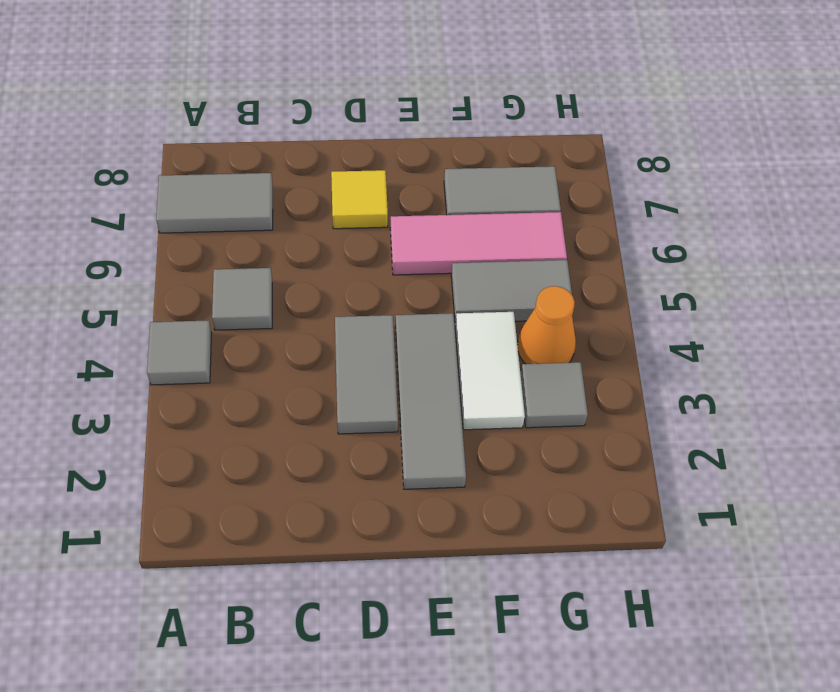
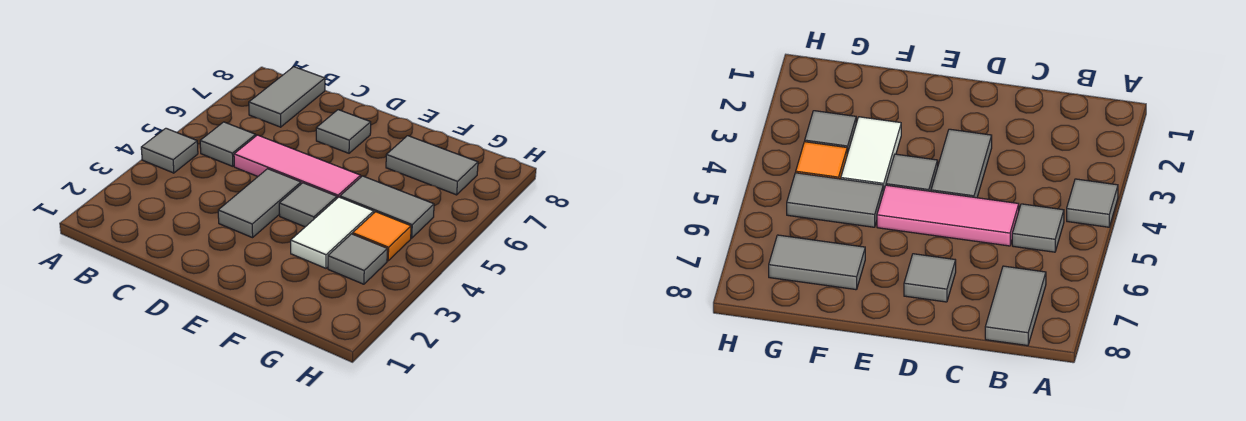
grey tile A7:B7 level 1 -> grey tile B7:B8 level 1
yellow tile D7 level 1 -> grey tile D7 level 1
grey tile E2:E4 level 1 -> grey tile E4 level 1
pink tile E6:G6 level 1 -> pink tile C5:E5 level 1
orange cone G4 level 1 -> orange tile G4 level 1

